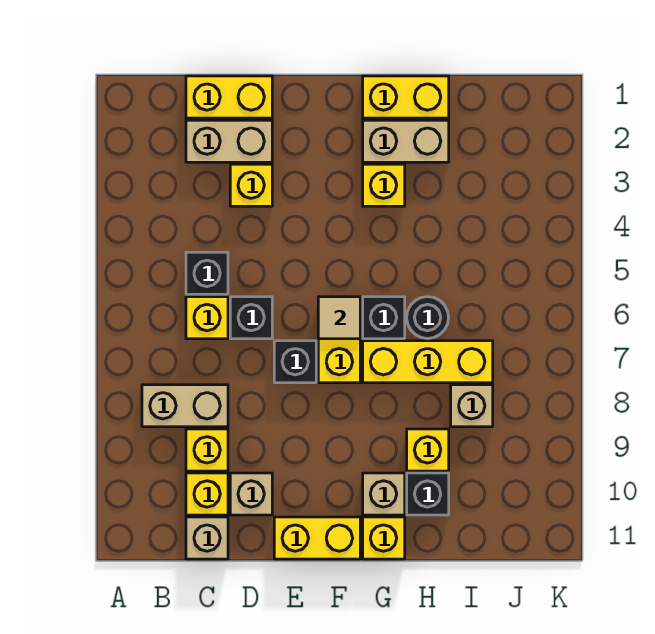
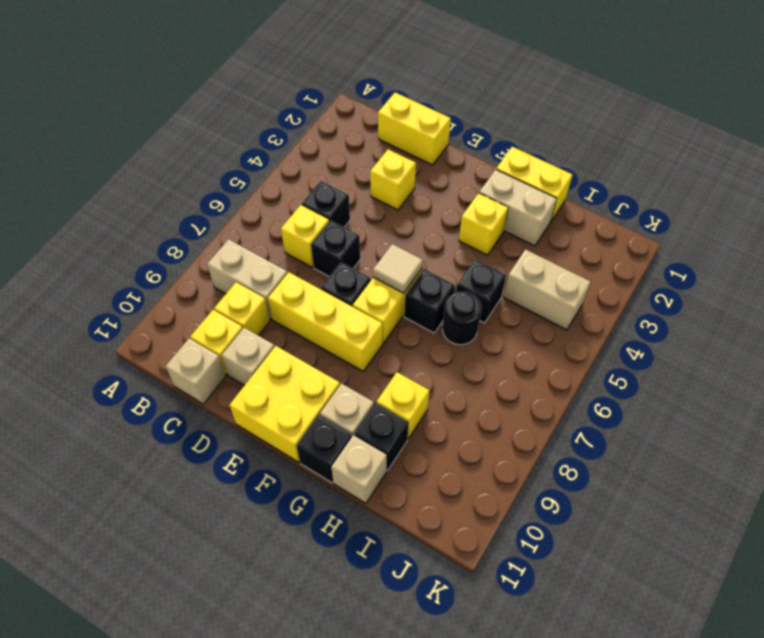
tan brick C2:D2 level 1 -> tan brick I4:J4 level 1
yellow brick E11:F11 level 1 -> yellow brick E10:F11 level 1
yellow brick G7:I7 level 1 -> yellow brick D8:F8 level 1
yellow brick G11 level 1 -> black brick G11 level 1
none -> black brick H5 level 1
tan brick I8 level 1 -> tan brick H11 level 1

